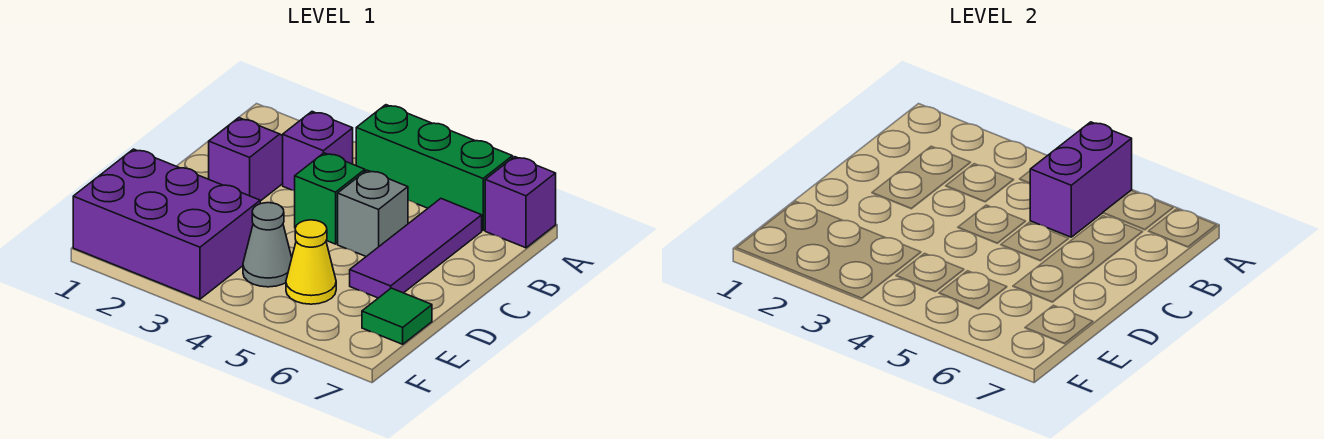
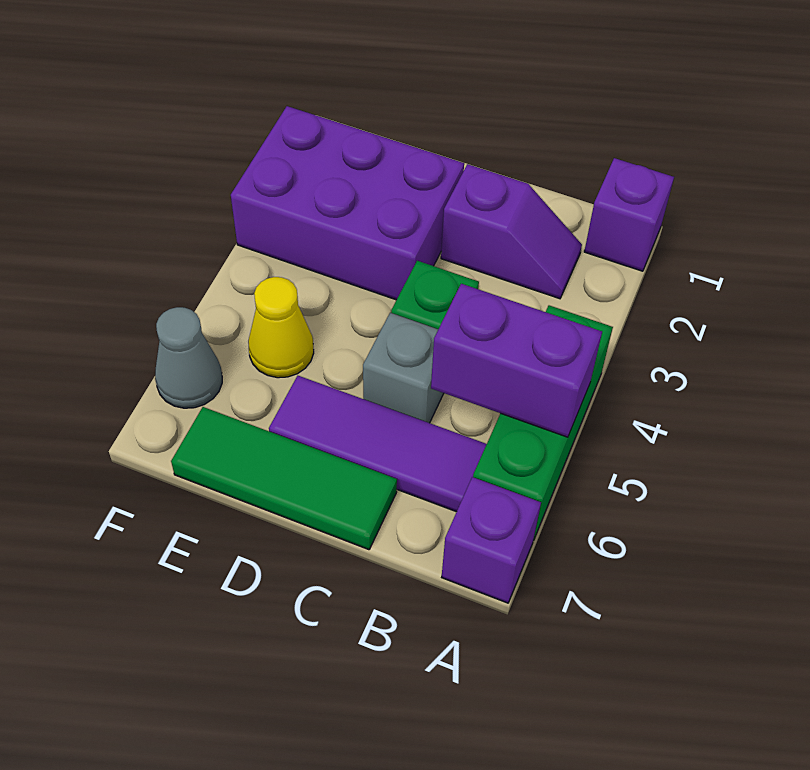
purple brick B3 level 1 -> purple brick A1 level 1
purple brick E1:F3 level 1 -> purple brick D2:F3 level 1
grey cone E4 level 1 -> grey cone F6 level 1
green tile E7 level 1 -> green tile C7:E7 level 1

